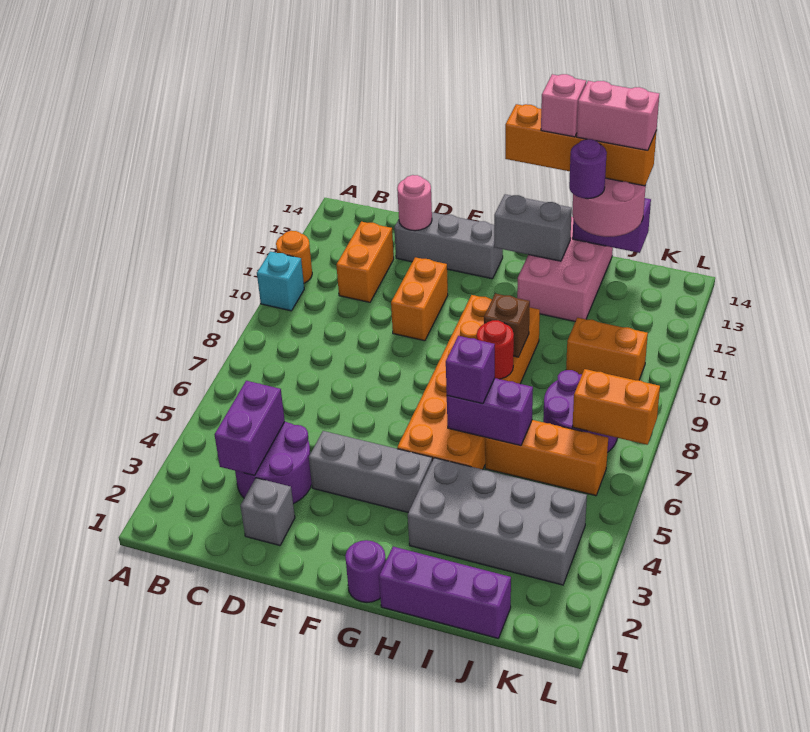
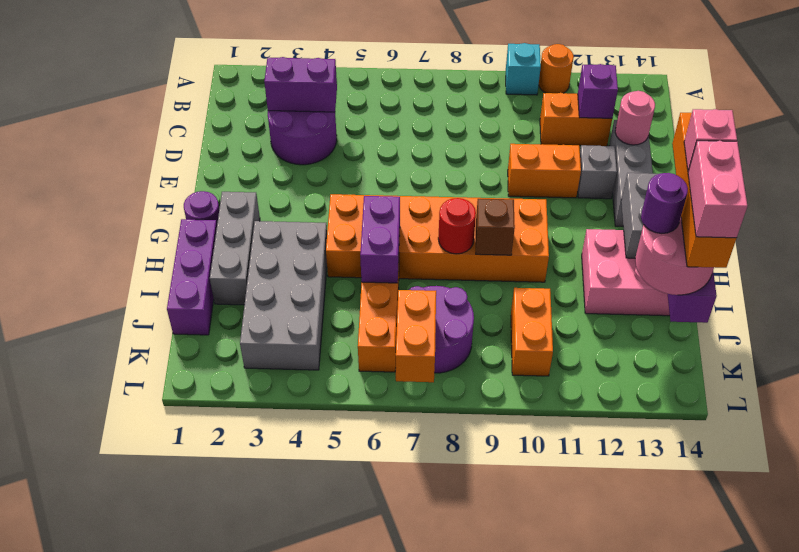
grey brick D2 level 1 -> grey brick E12 level 1
grey brick E4:G4 level 1 -> grey brick G2:I2 level 1
purple brick H6 level 3 -> purple brick C12 level 2

